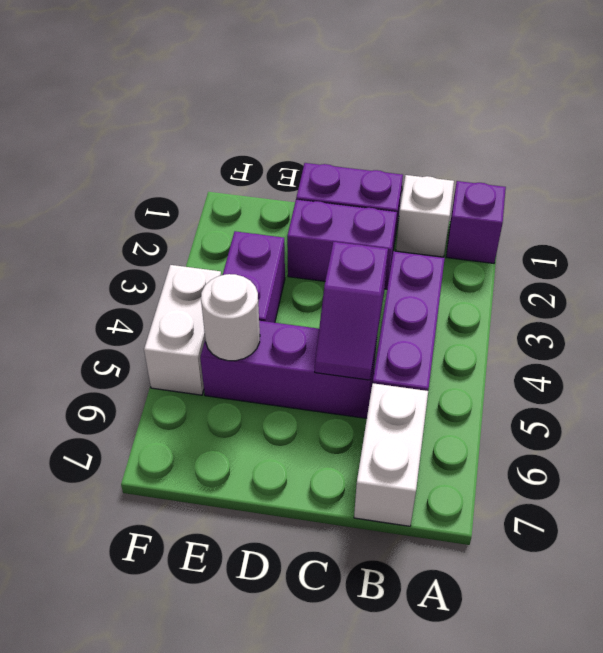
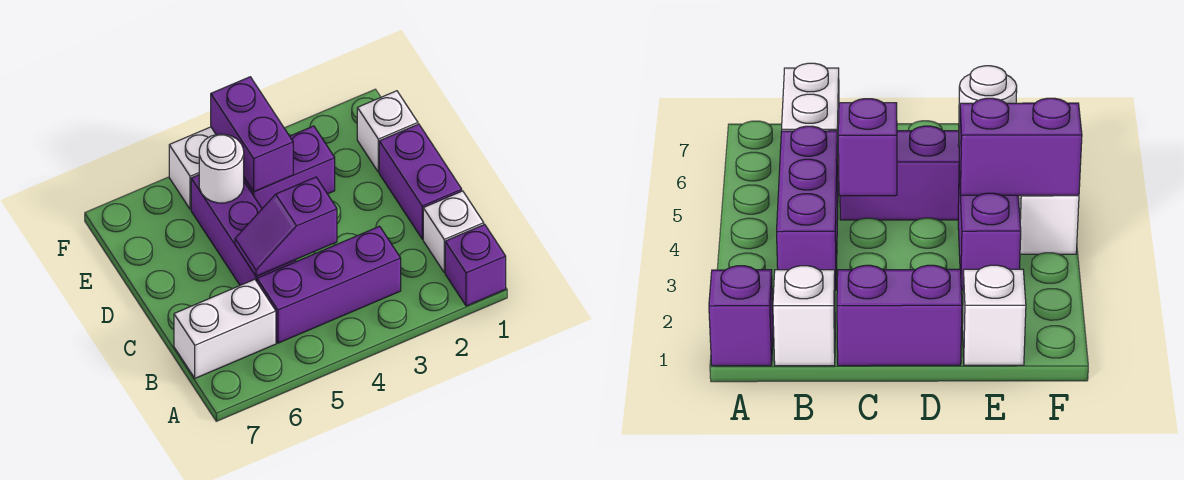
purple brick C2:D2 level 1 -> purple brick E4:F4 level 2
none -> white brick E1 level 1

